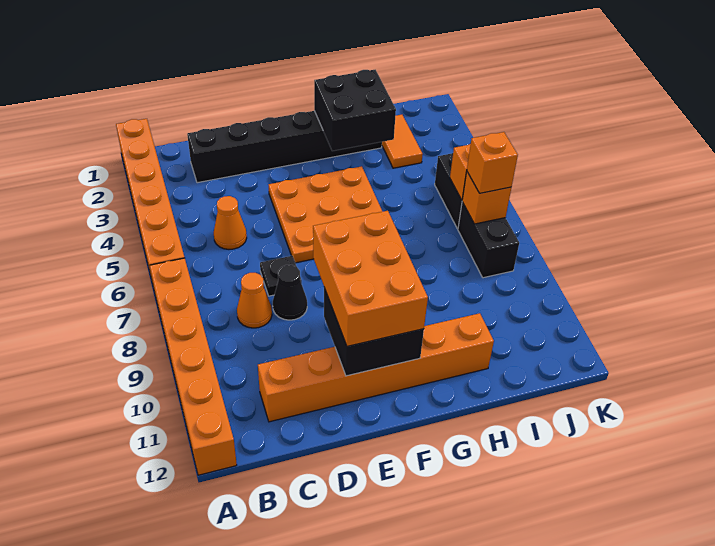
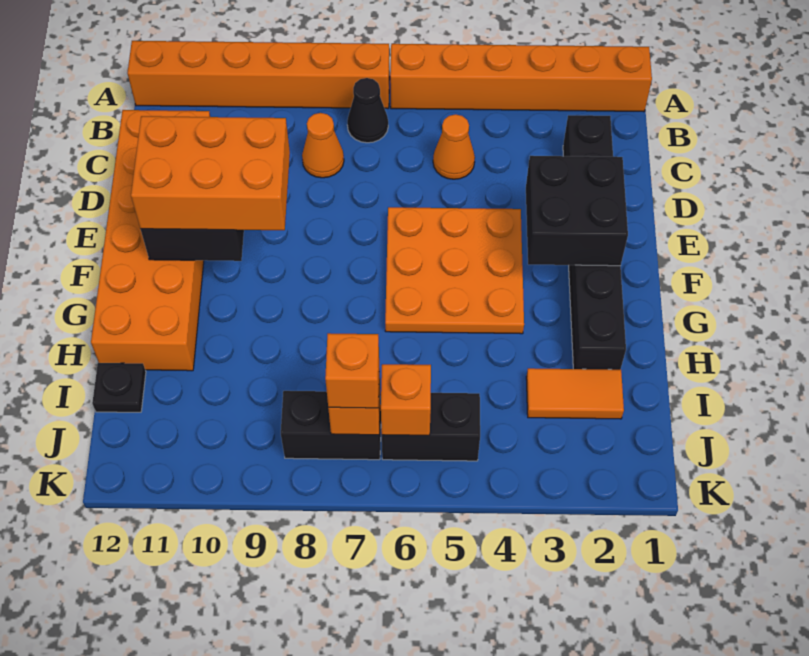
orange brick C11:H11 level 1 -> orange brick C11:H12 level 1
black plate D7 level 1 -> black plate I12 level 1
black cone D8 level 1 -> black cone B7 level 1
black brick G2:H3 level 2 -> black brick E2:F3 level 2

